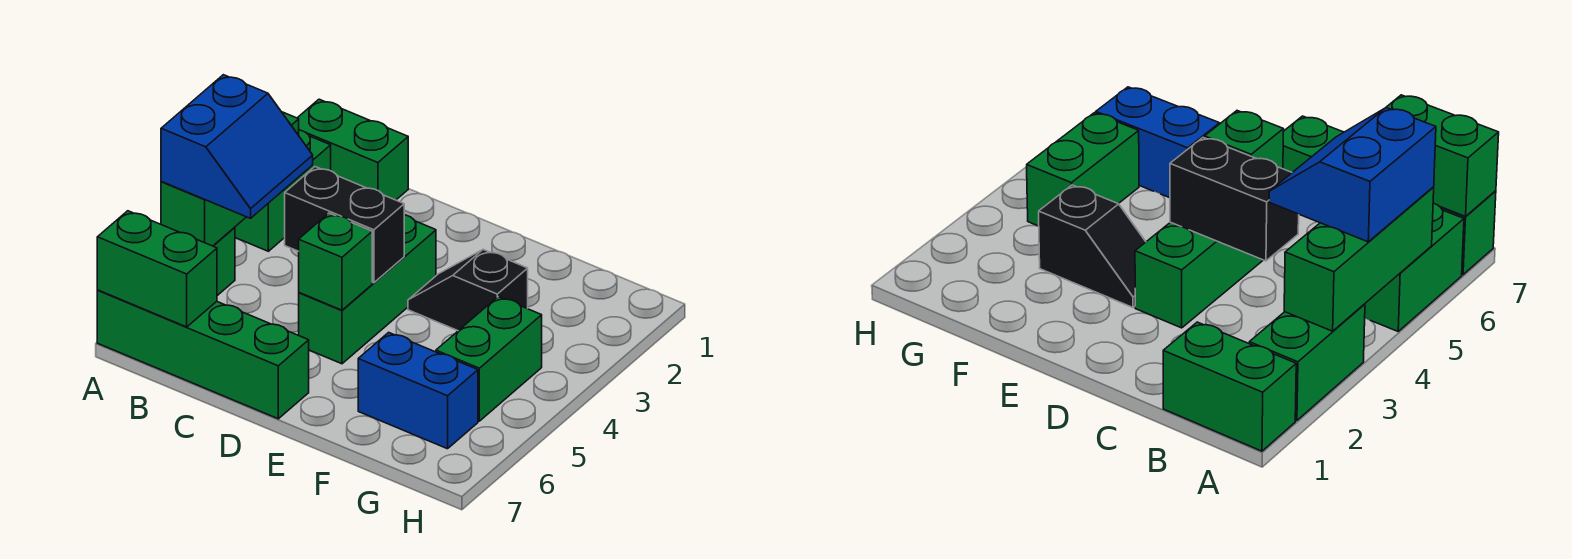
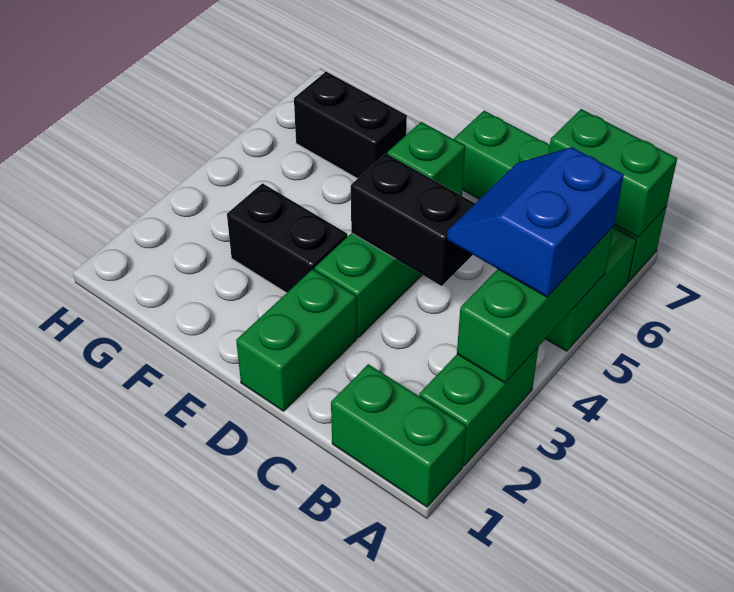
black slope E3:F3 level 1 top F -> black brick E3:F3 level 1
blue brick F6:G6 level 1 -> black brick F6:G6 level 1
green brick G4:G5 level 1 -> green brick D1:D2 level 1

